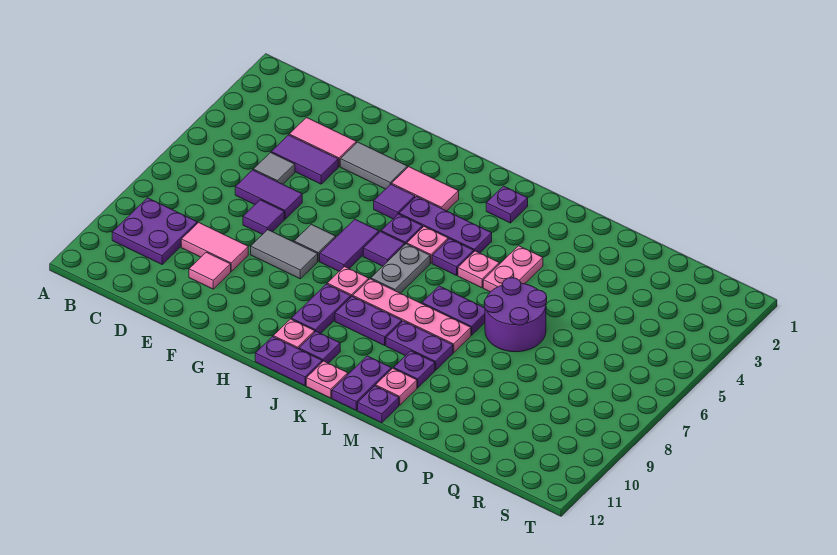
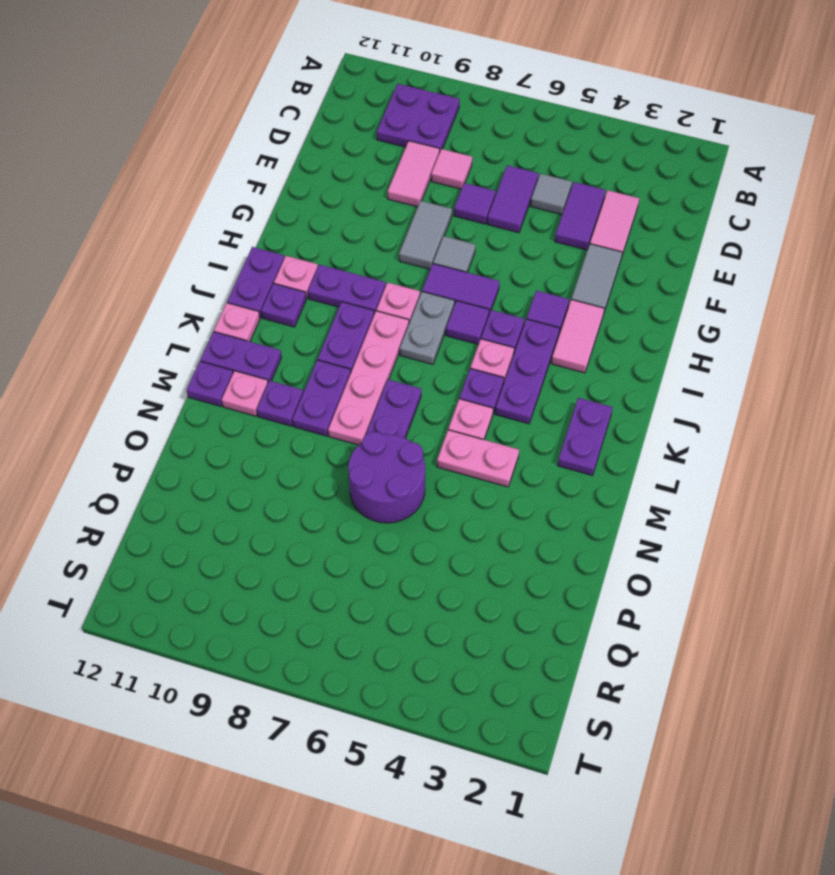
pink tile E10 level 1 -> pink tile D8 level 1
grey plate J6:J7 level 1 -> grey plate I7:J7 level 1
purple plate K2 level 1 -> purple plate K2:L2 level 1

